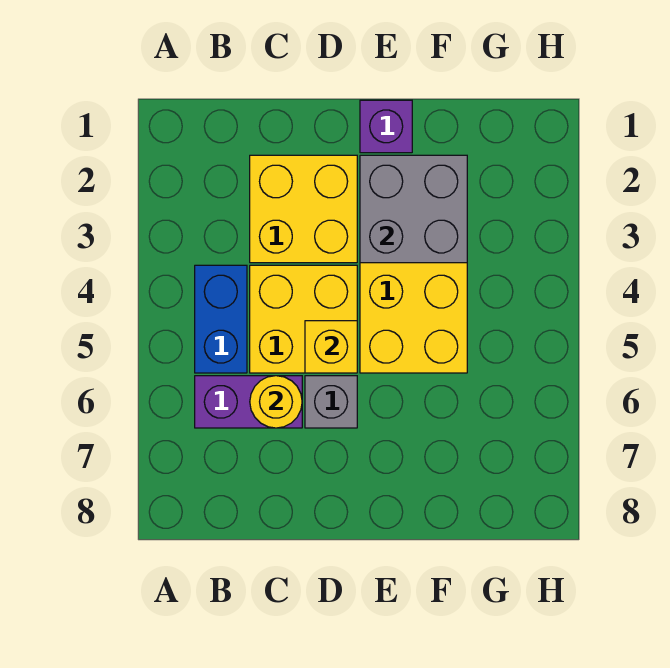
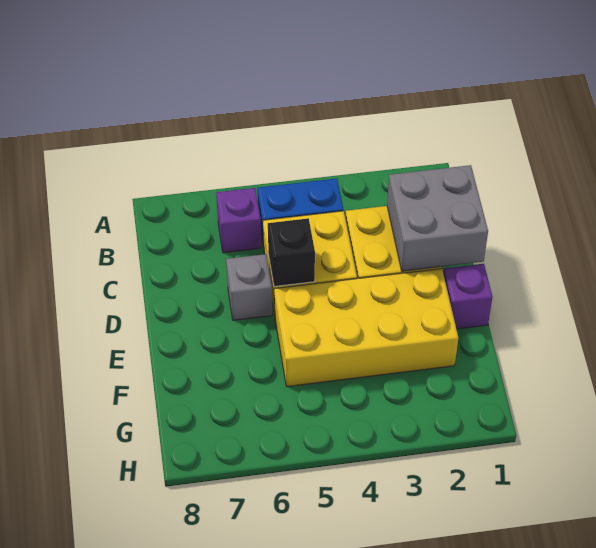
purple brick B6:C6 level 1 -> purple brick B6 level 1
yellow round brick C6 level 2 -> none
yellow brick D5 level 2 -> black brick D5 level 2
grey brick E2:F3 level 2 -> grey brick C1:D2 level 2

